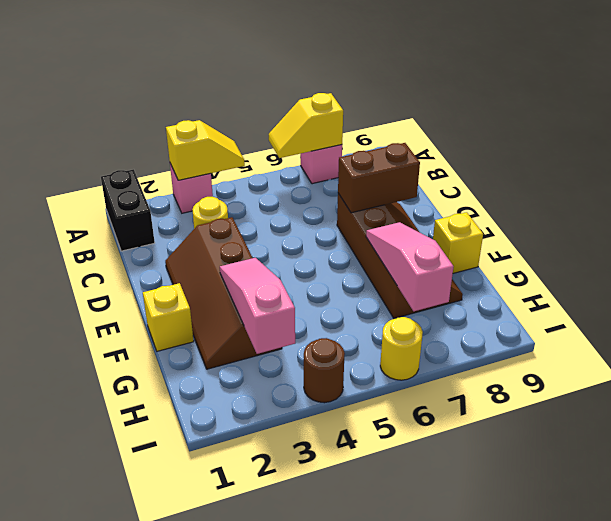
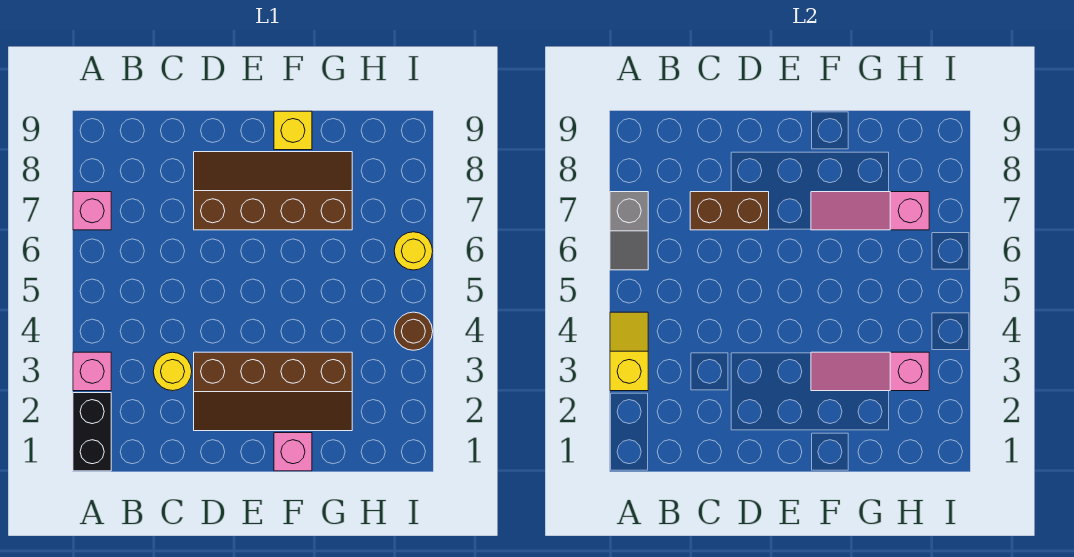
black brick A1:B1 level 1 -> black brick A1:A2 level 1
yellow slope A6:A7 level 2 top 7 -> grey slope A6:A7 level 2 top 7
brown brick D7:D8 level 2 -> brown brick C7:D7 level 2
yellow brick F1 level 1 -> pink brick F1 level 1

